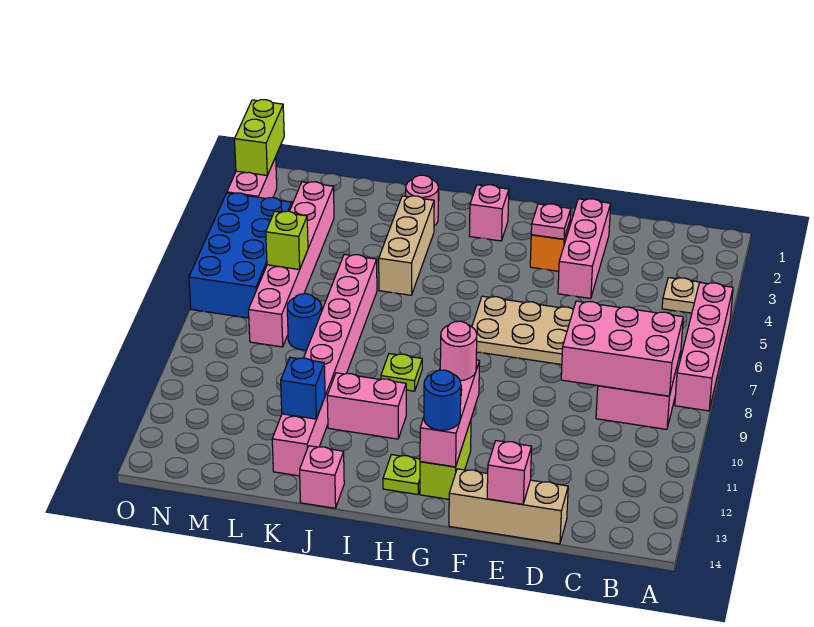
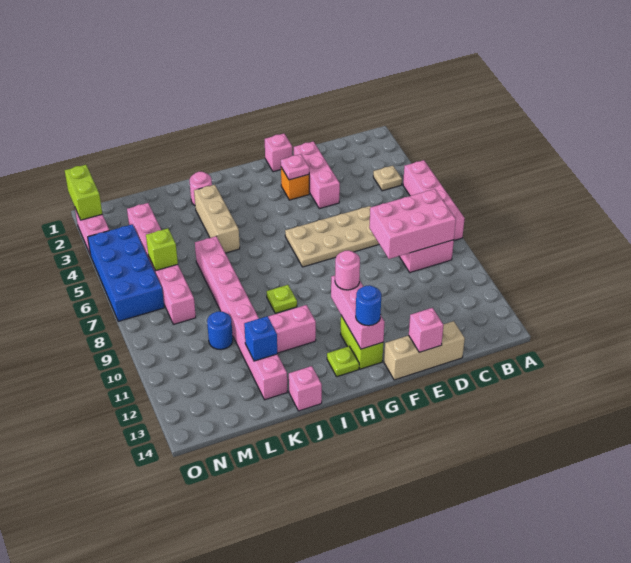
pink brick H2 level 1 -> pink brick F1 level 1
blue round brick L8 level 1 -> blue round brick L10 level 1

